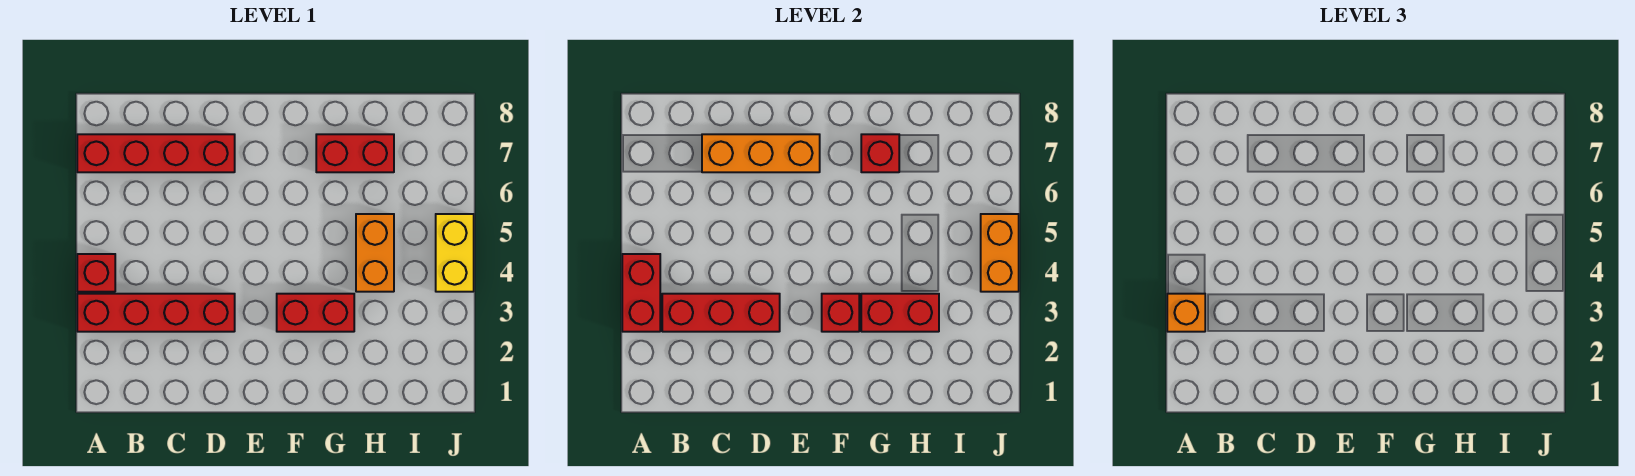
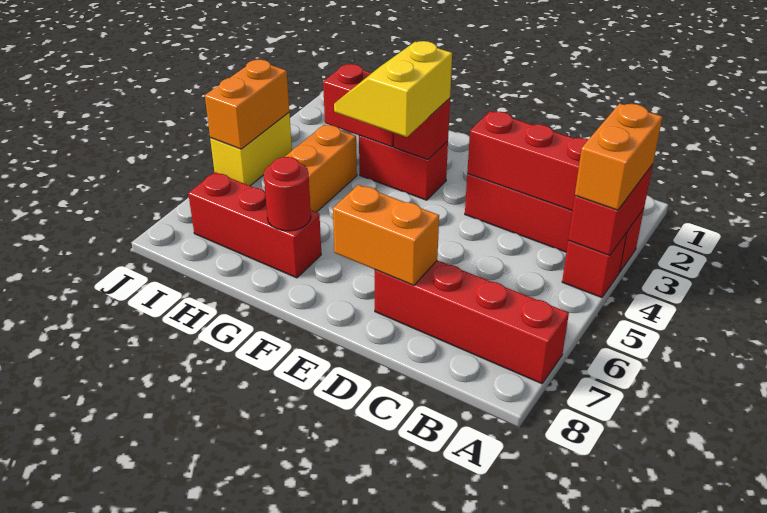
orange brick A3 level 3 -> orange brick A3:A4 level 3
orange brick C7:E7 level 2 -> orange brick D7:E7 level 2
none -> yellow slope F3:G4 level 3 top F
red brick G7:H7 level 1 -> red brick G7:I7 level 1
red brick G7 level 2 -> red round brick G7 level 2

